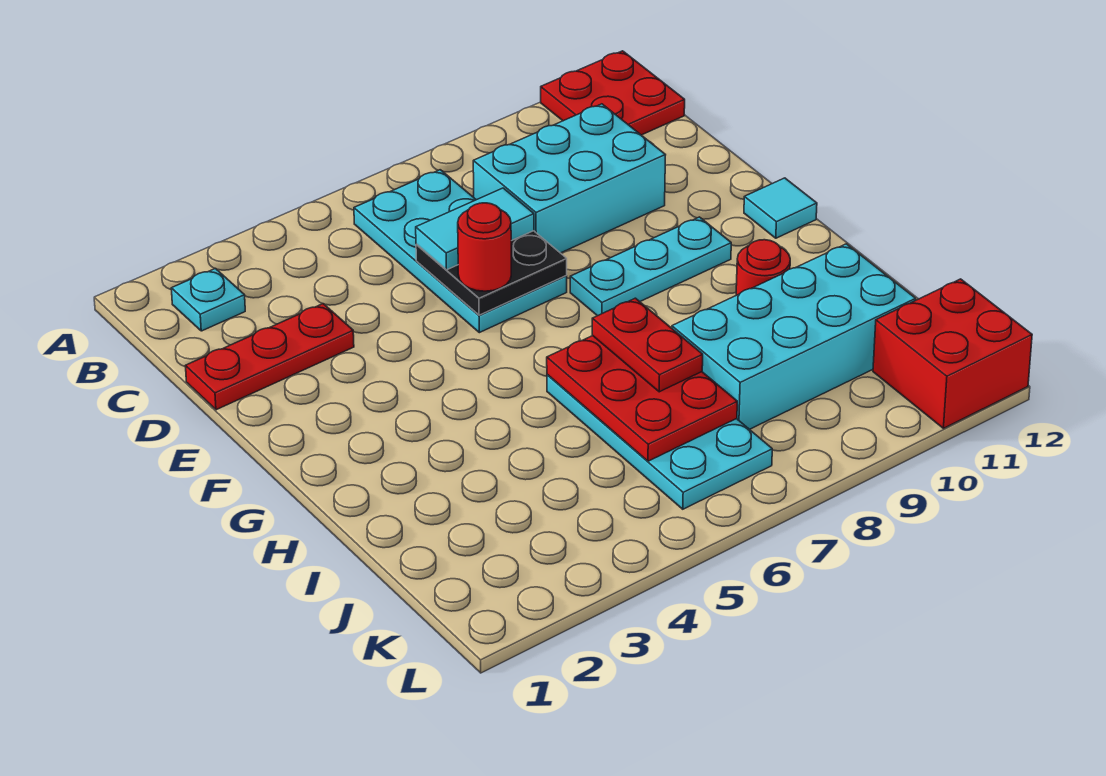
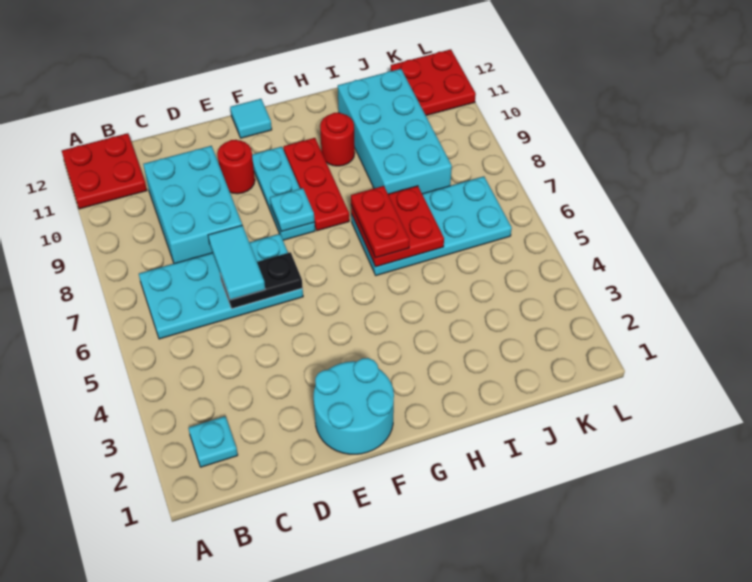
red plate D1:D3 level 1 -> red plate G8:G10 level 1
black plate D6:E7 level 2 -> black plate D6:E6 level 2
none -> cyan round brick E1:F2 level 1
red round brick E6 level 3 -> red round brick E10 level 1
none -> cyan plate F8 level 2
red plate H6:J7 level 2 -> red plate H6:I7 level 2
red plate H7:I7 level 3 -> red plate H6:H7 level 3
red brick K11:L12 level 1 -> red plate K11:L12 level 1

